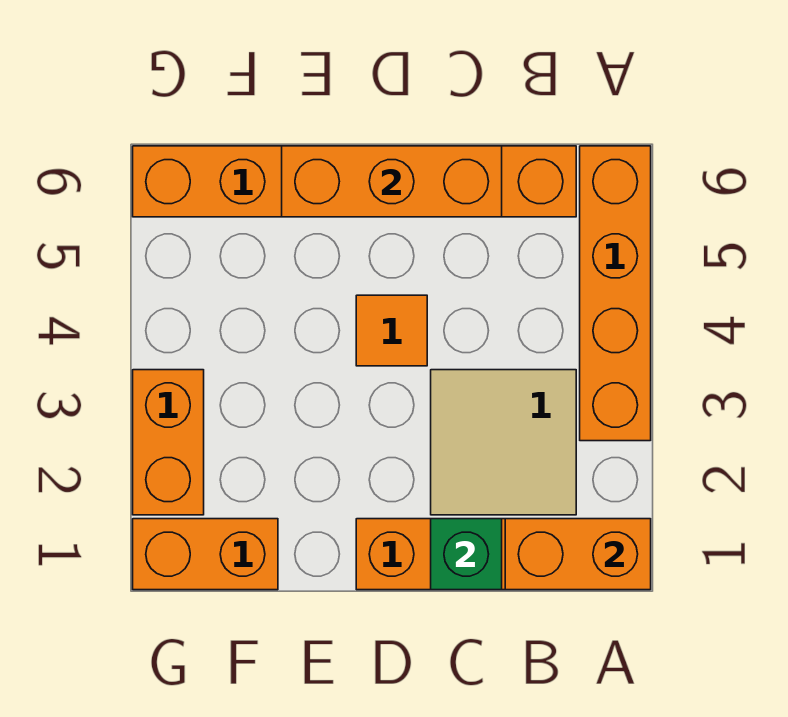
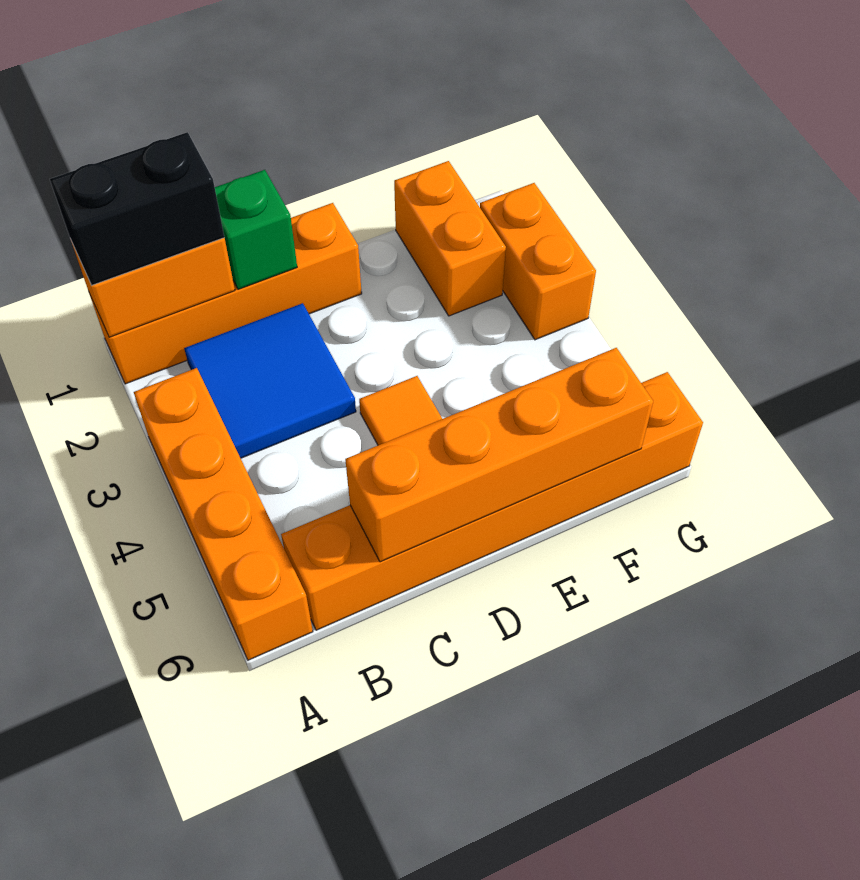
none -> black brick A1:B1 level 3
tan tile B2:C3 level 1 -> blue tile B2:C3 level 1
orange brick C6:E6 level 2 -> orange brick C6:F6 level 2
orange brick F1:G1 level 1 -> orange brick F1:F2 level 1

